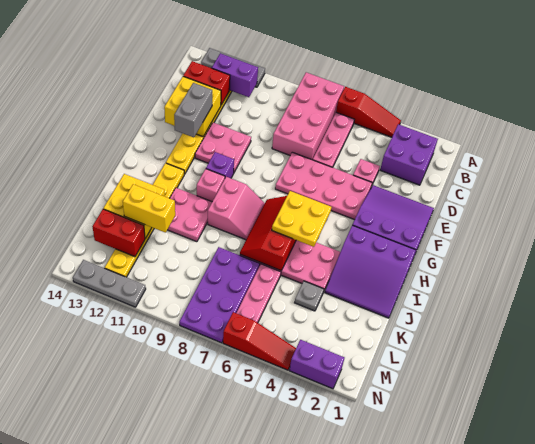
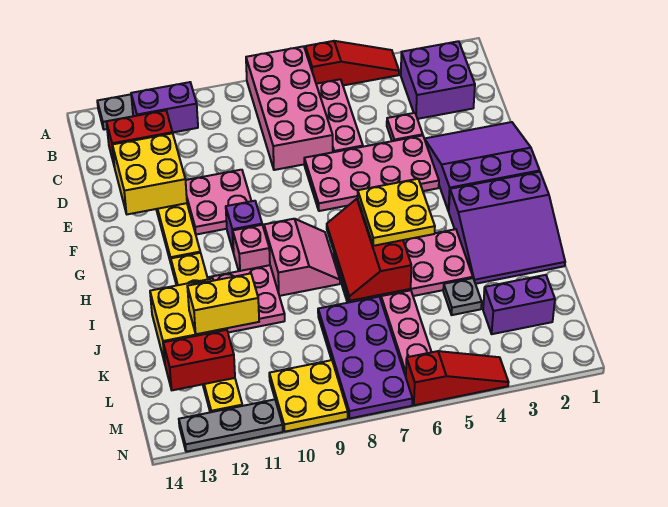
grey brick E12:F12 level 3 -> none
none -> yellow plate M9:N10 level 1
purple brick N2:N3 level 1 -> purple brick L2:L3 level 1

